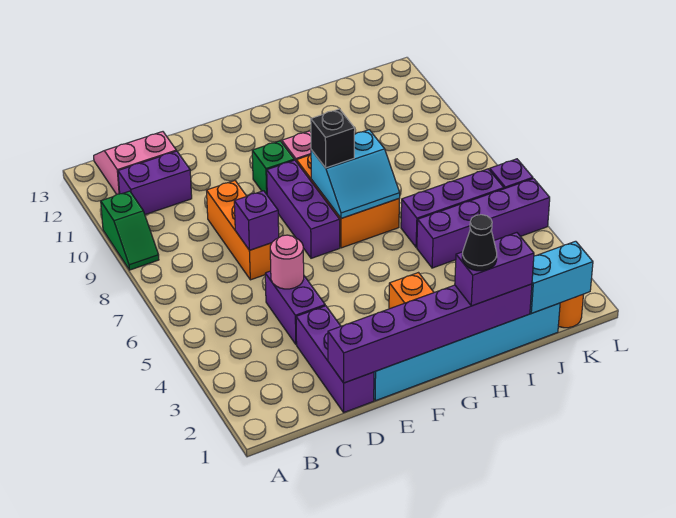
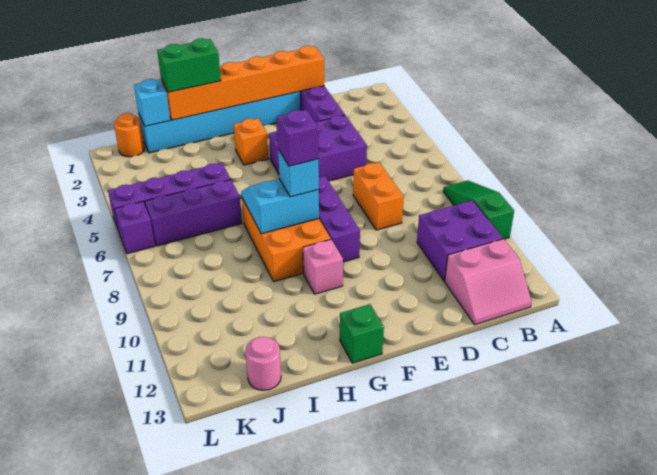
green slope A9:A10 level 1 top 10 -> green slope A8:A10 level 1 top 10
purple brick B11:C11 level 1 -> purple brick B10:C11 level 1
purple brick D1:I1 level 2 -> orange brick D1:I1 level 2
purple brick D4:D5 level 1 -> purple brick D4:F5 level 1
pink round brick D5 level 2 -> pink round brick J13 level 1
orange brick D7:D9 level 1 -> orange brick D7:D8 level 1
purple brick D7 level 2 -> purple brick G8 level 4
green brick F10 level 1 -> green brick G13 level 1
black brick G8 level 3 -> cyan brick G8 level 3
purple brick H1:I1 level 3 -> green brick H1:I1 level 3
black cone H1 level 4 -> none
cyan brick J1:K1 level 2 -> cyan brick J1 level 2

